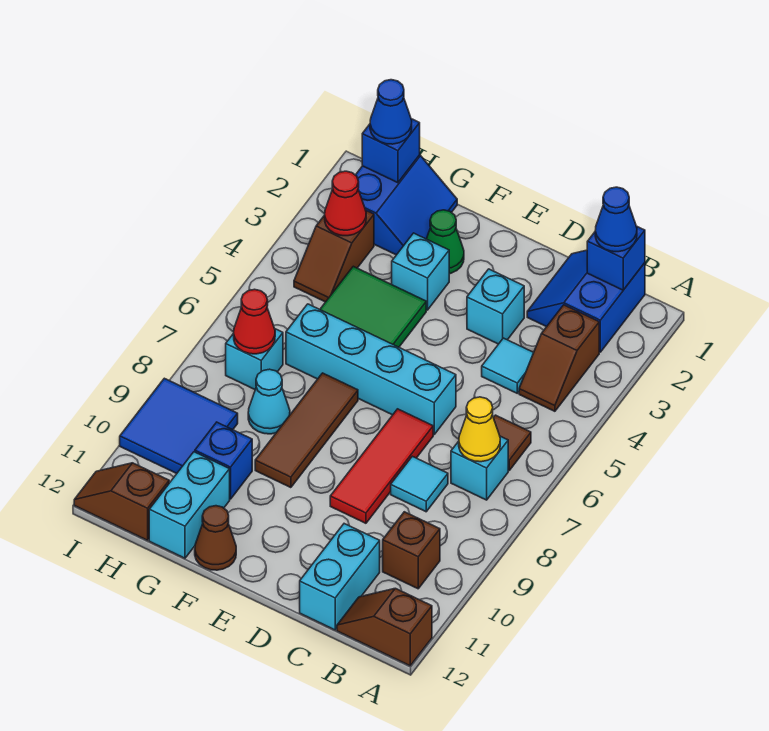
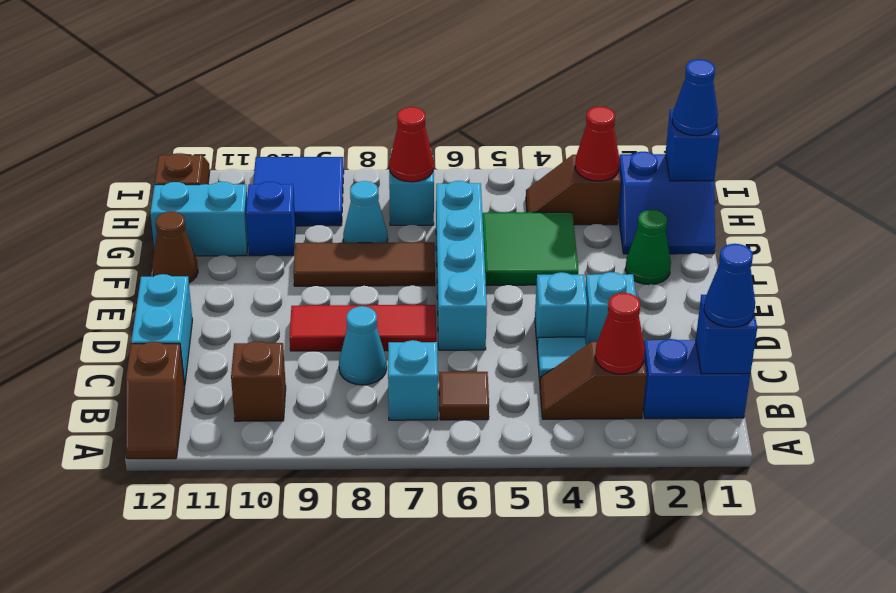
brown slope A12:B12 level 1 top A -> brown slope A12:B12 level 1 top B
none -> red cone B3 level 2
yellow cone B7 level 2 -> none
cyan tile C8 level 1 -> cyan cone C8 level 1
cyan brick C11:C12 level 1 -> cyan brick C12:D12 level 1
cyan brick F3 level 1 -> cyan brick D4 level 1

